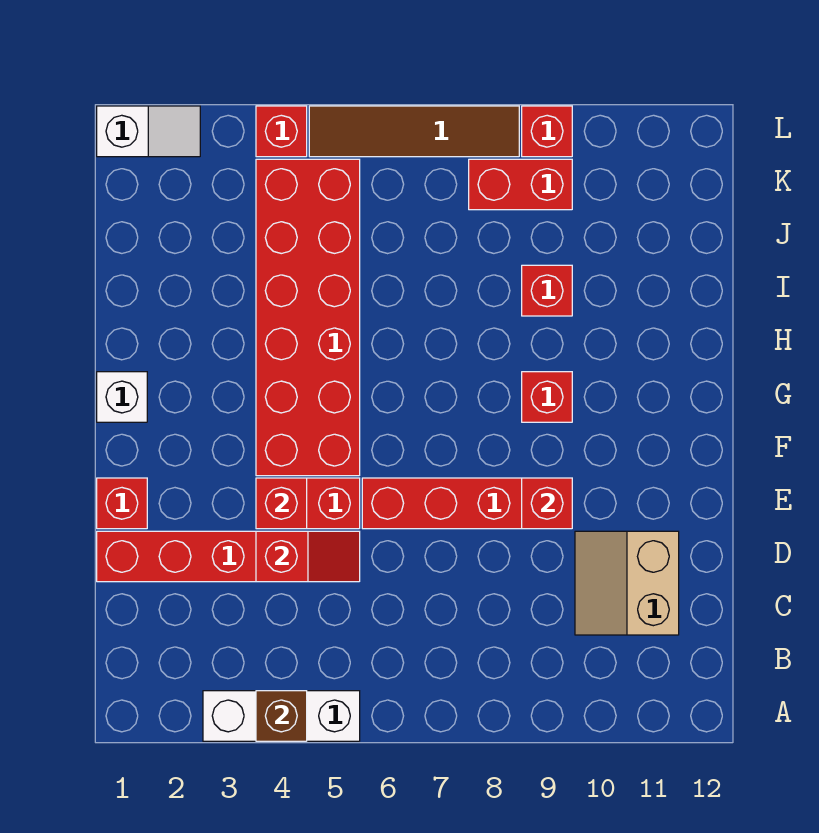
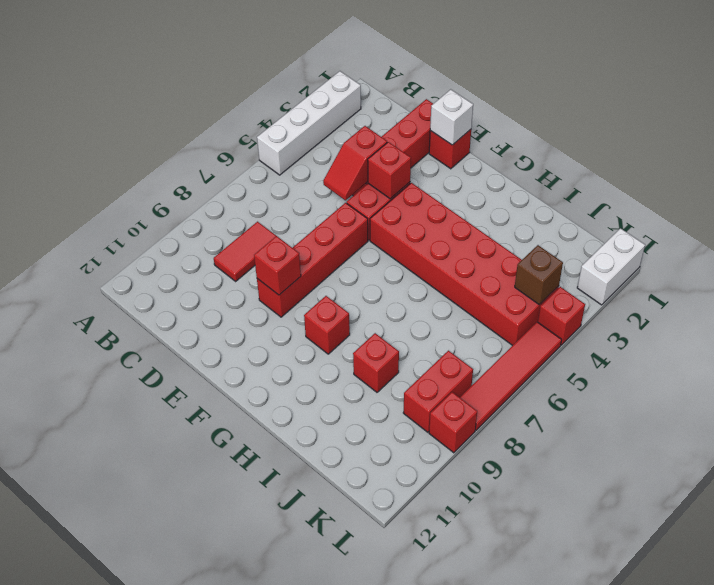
white brick A3:A5 level 1 -> white brick A2:A5 level 1
brown brick A4 level 2 -> brown brick K4 level 2
none -> red tile C8:C9 level 1
tan slope C10:D11 level 1 top 11 -> none
white brick G1 level 1 -> white brick E1 level 2
white slope L1:L2 level 1 top 1 -> white brick L1:L2 level 1
brown tile L5:L8 level 1 -> red tile L5:L8 level 1

